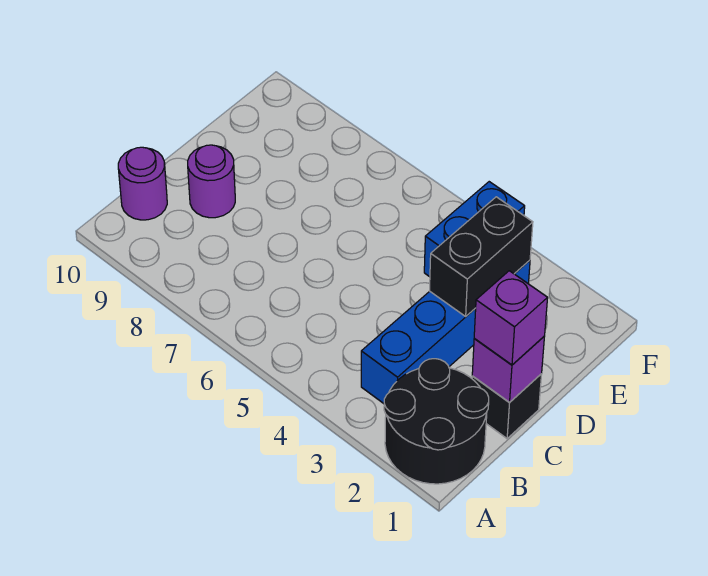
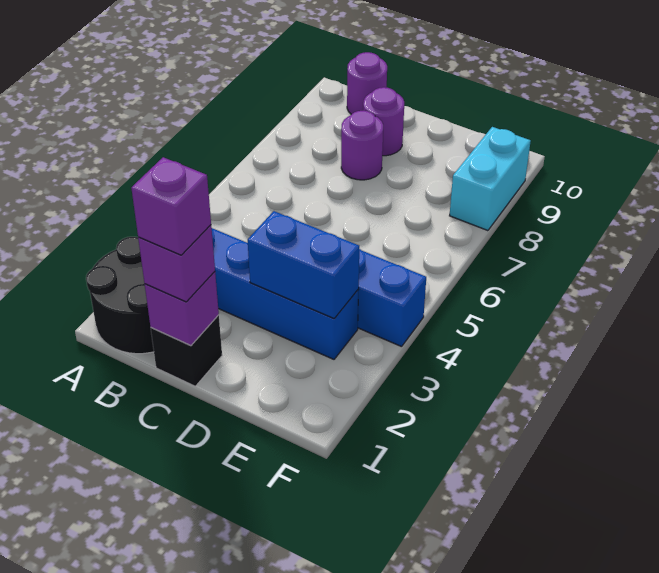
none -> purple brick C1 level 4
none -> purple round brick C8 level 1
black brick D3:E3 level 2 -> blue brick D3:E3 level 2
none -> cyan brick F8:F9 level 1

